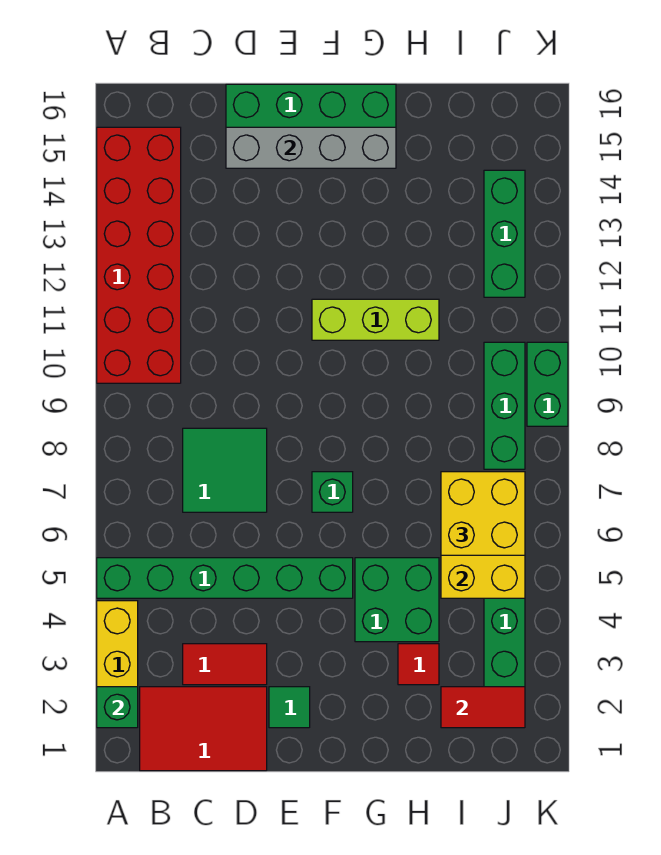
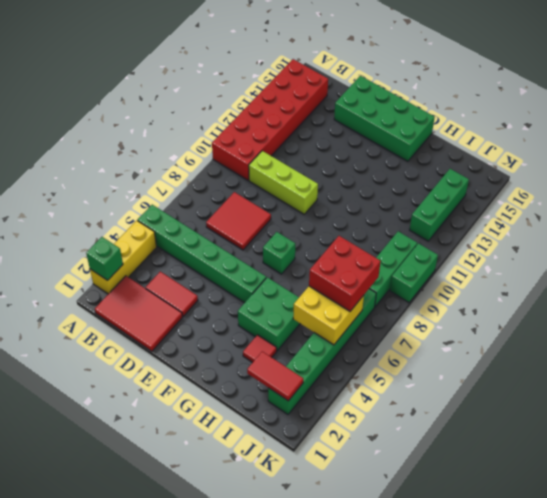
green tile C7:D8 level 1 -> red tile C7:D8 level 1
grey brick D15:G15 level 2 -> none
green tile E2 level 1 -> none
lime brick F11:H11 level 1 -> lime brick C10:E10 level 1
yellow brick I6:J7 level 3 -> red brick I6:J7 level 3

